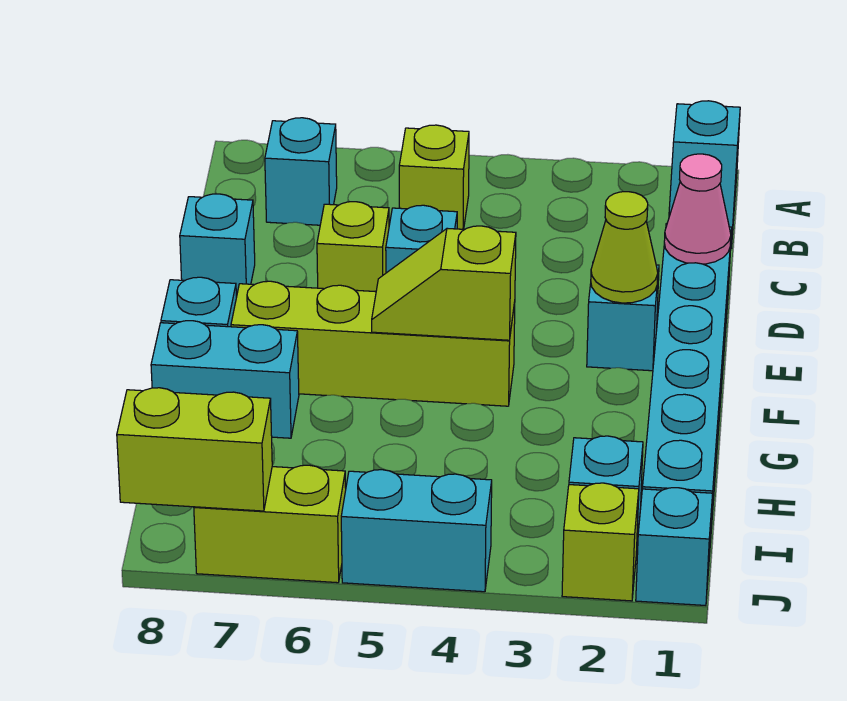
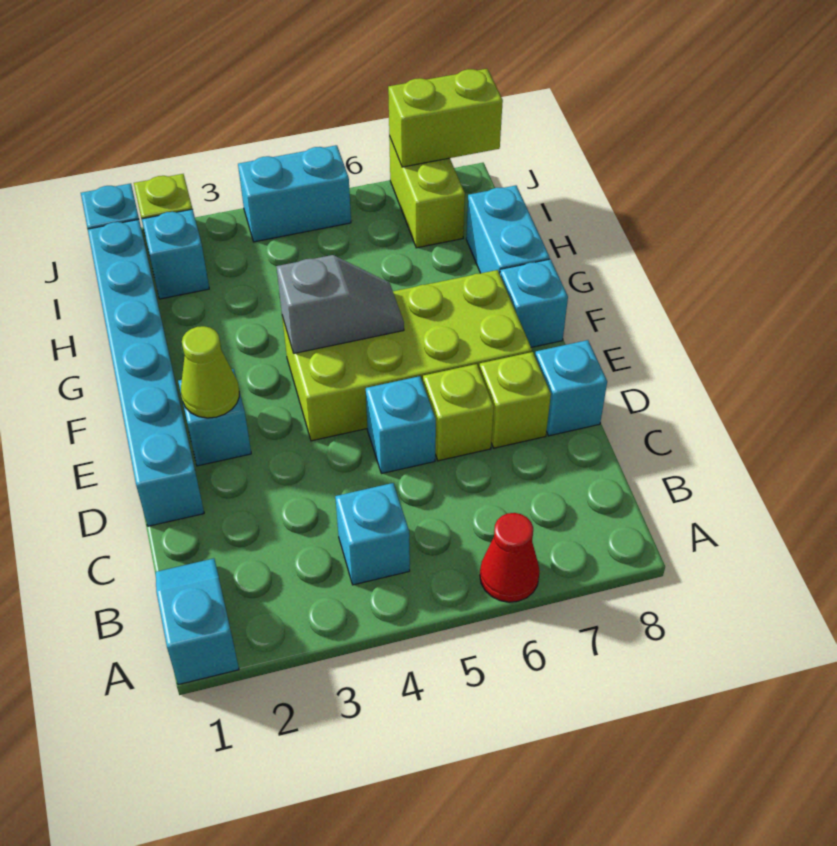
none -> red cone A6 level 1
lime brick B5 level 1 -> lime brick D7 level 1
cyan brick B7 level 1 -> cyan brick B4 level 1
pink cone D1 level 2 -> none
lime brick F4:F7 level 1 -> lime brick E4:F7 level 1
lime slope F4:F5 level 2 top 4 -> grey slope F4:F5 level 2 top 4
cyan brick G7:G8 level 1 -> cyan brick G8:H8 level 1
lime brick J6:J7 level 1 -> lime brick I7:J7 level 1

